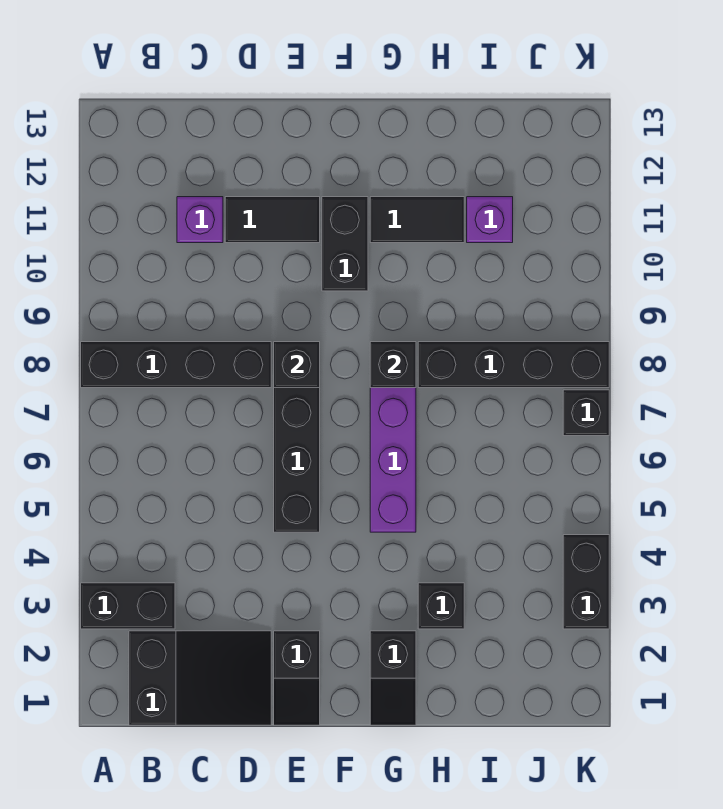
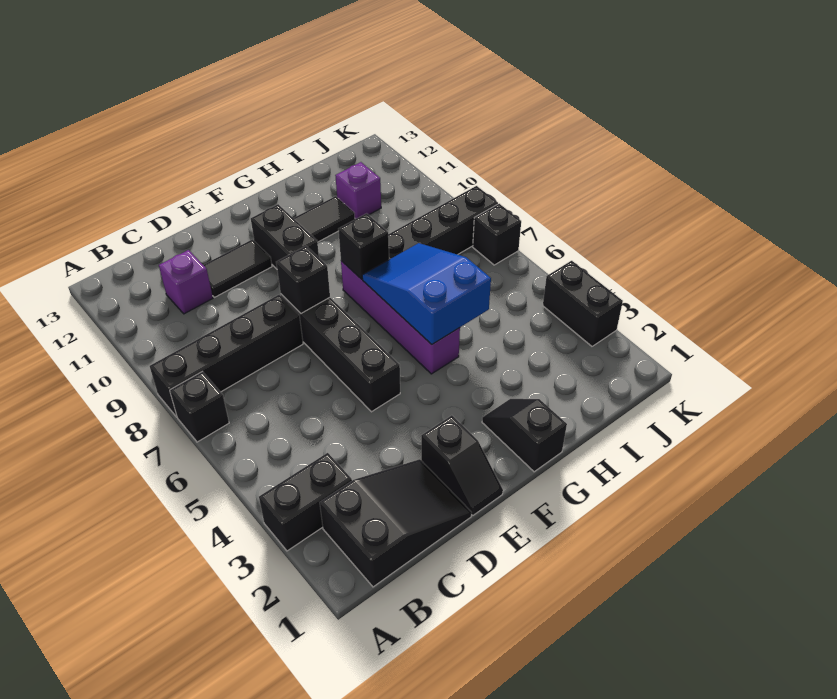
black slope G1:G2 level 1 top 2 -> black slope G1:G2 level 1 top 1
none -> blue slope G5:H7 level 2 top 5
black brick H3 level 1 -> black brick A7 level 1

